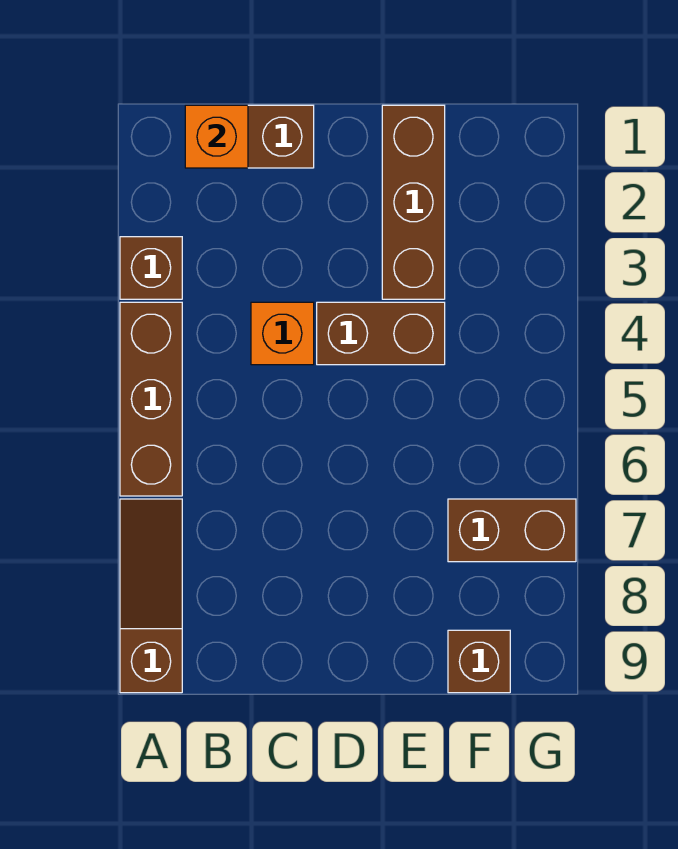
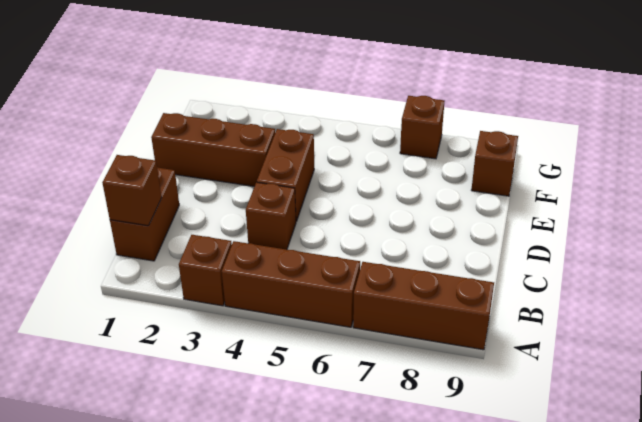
brown slope A7:A9 level 1 top 9 -> brown brick A7:A9 level 1
orange brick B1 level 2 -> brown brick B1 level 2
orange brick C4 level 1 -> brown brick C4 level 1
brown brick F7:G7 level 1 -> brown brick G7 level 1

